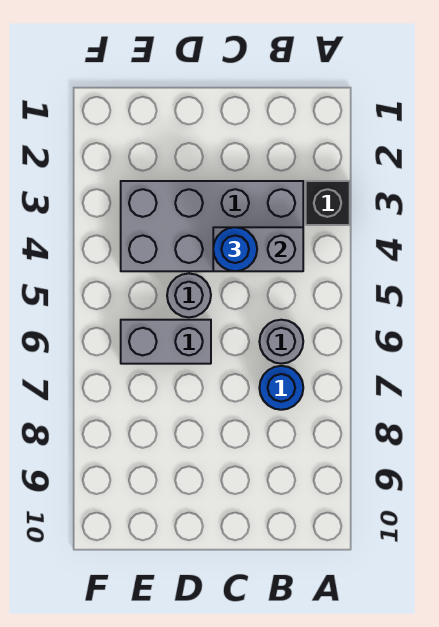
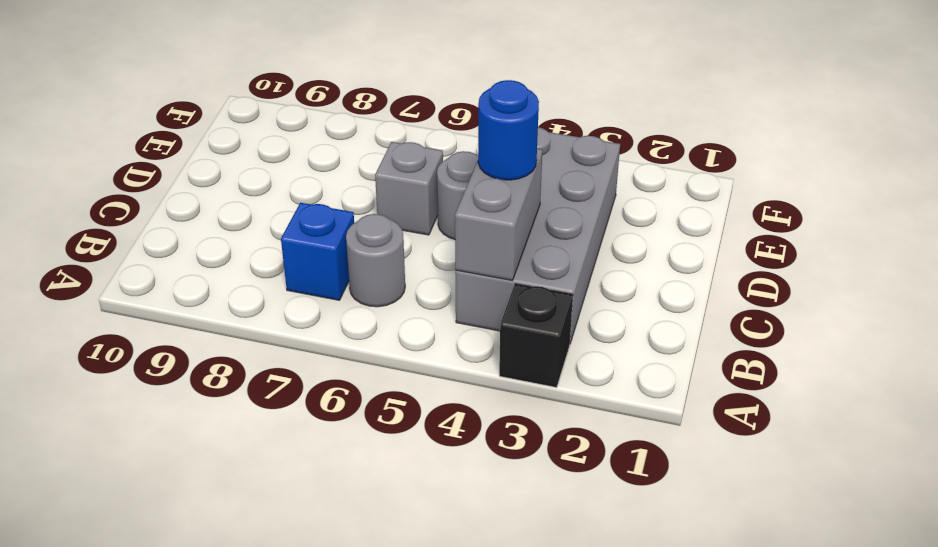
blue round brick B7 level 1 -> blue brick B7 level 1
grey brick D6:E6 level 1 -> grey brick D6 level 1

